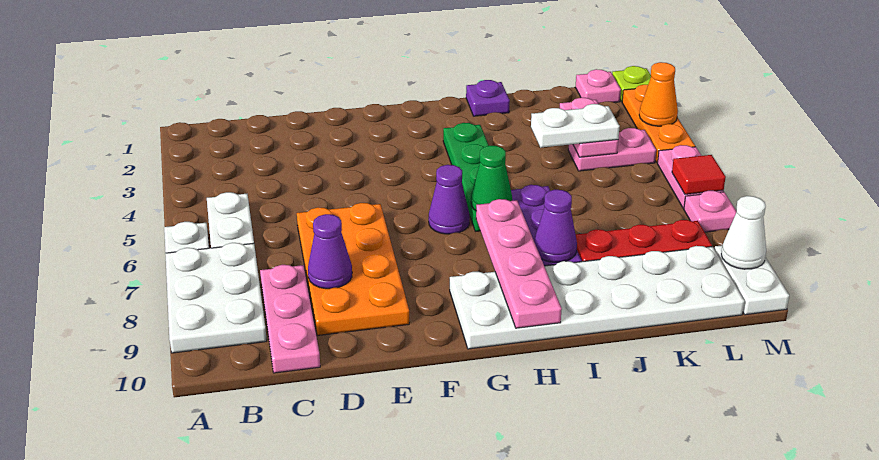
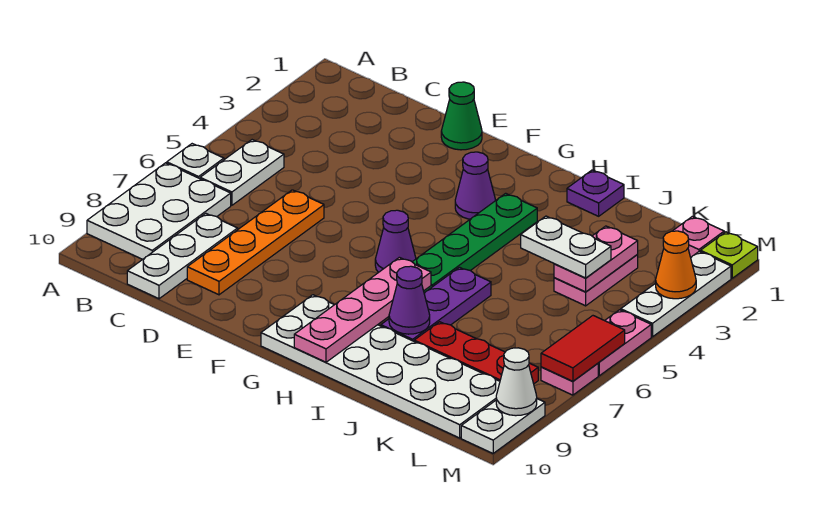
pink plate C8:C10 level 1 -> white plate C8:C10 level 1
orange plate D6:E9 level 1 -> orange plate D6:D9 level 1
purple cone D8 level 2 -> purple cone G3 level 1
green cone H6 level 2 -> green cone E1 level 1
pink plate K4:L4 level 1 -> pink plate K3:K4 level 1
orange plate M2:M4 level 1 -> white plate M2:M4 level 1
red tile M6 level 2 -> red tile M6:M7 level 2

